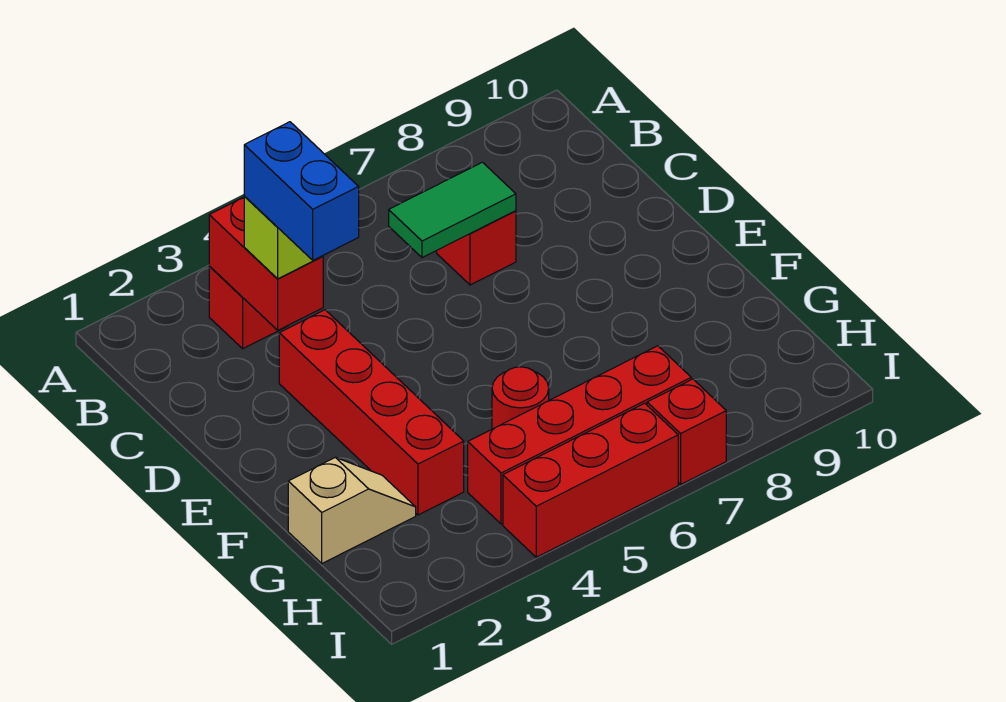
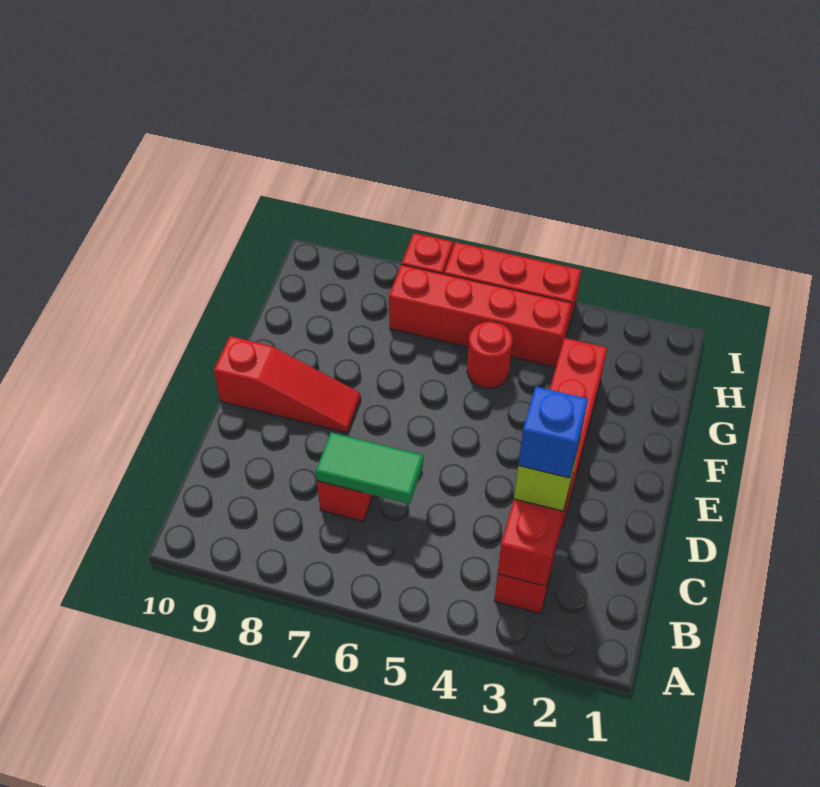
blue brick C3:D3 level 4 -> blue brick C3 level 4
none -> red slope E8:E10 level 1 top 10
tan slope G1:G2 level 1 top 1 -> none

